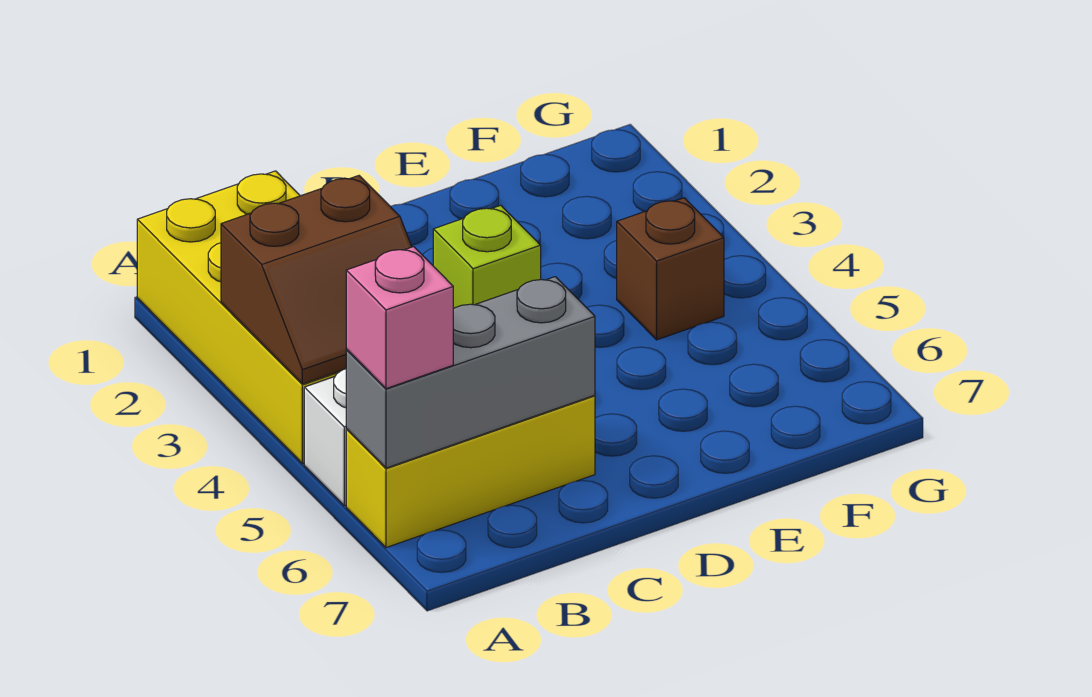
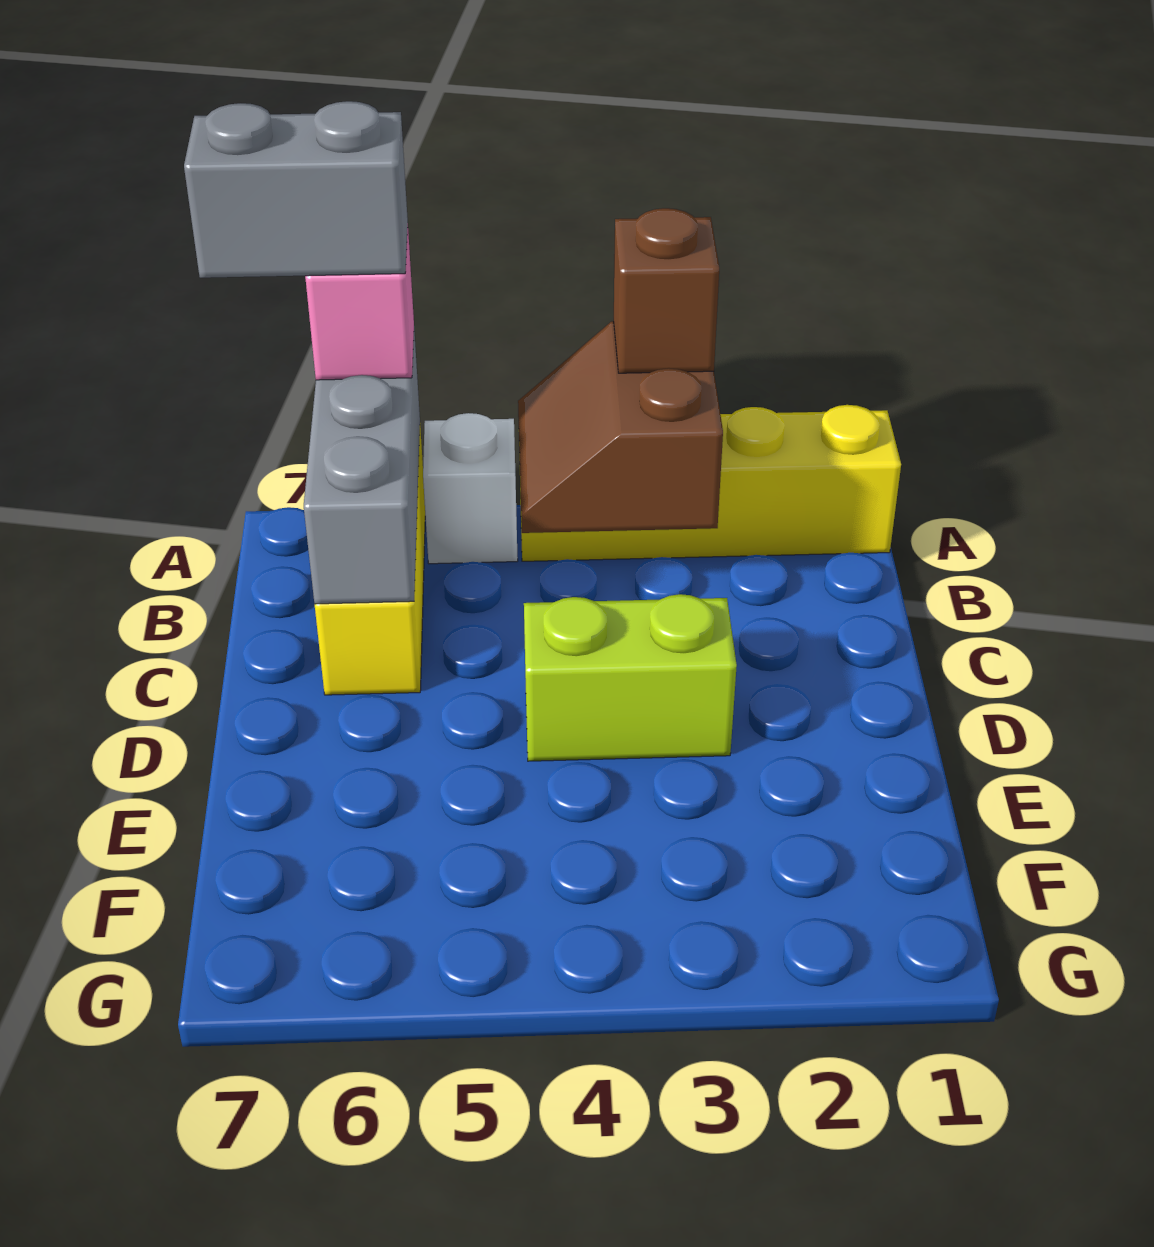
yellow brick A1:B4 level 1 -> yellow brick A1:A4 level 1
none -> grey brick A6:A7 level 4
lime brick D3 level 1 -> lime brick D3:D4 level 1
brown brick F4 level 1 -> brown brick A3 level 3

